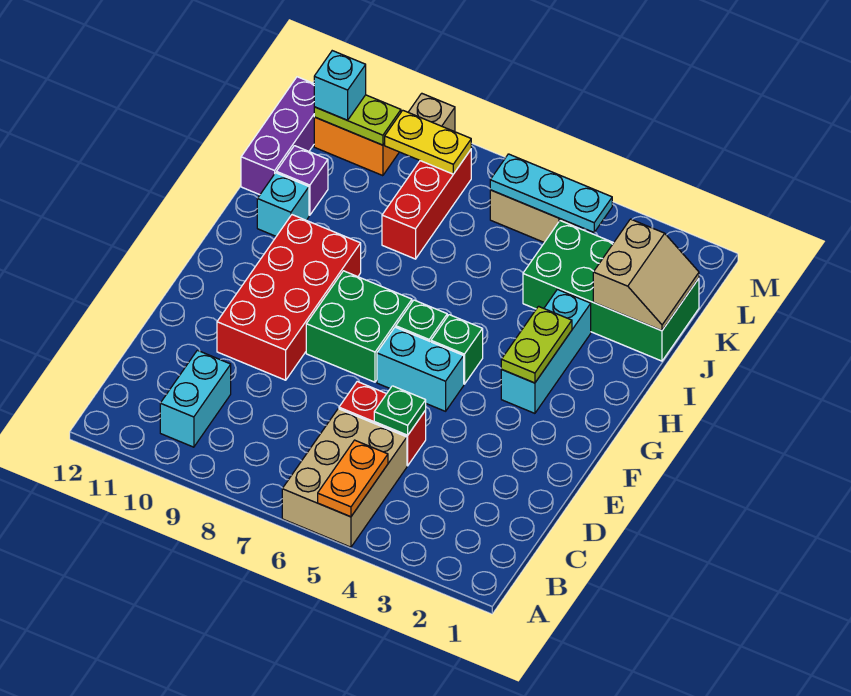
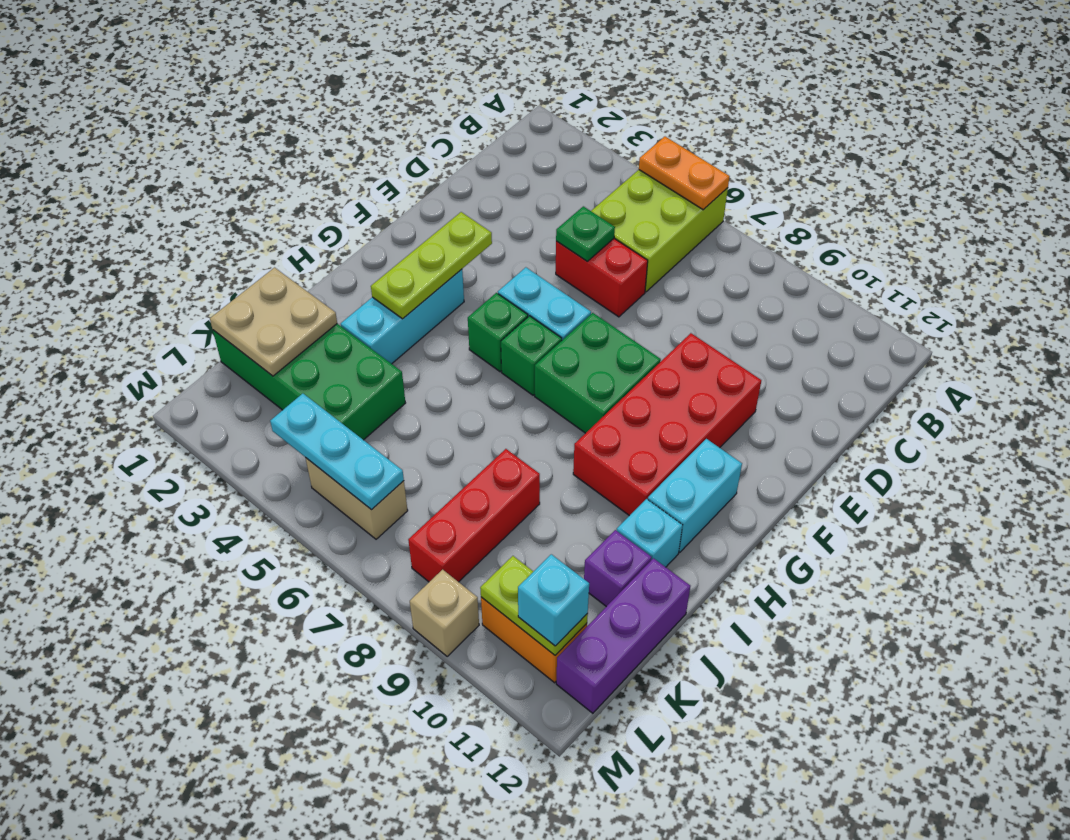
tan brick A5:C6 level 1 -> lime brick A5:C6 level 1
orange plate A5:B5 level 2 -> orange plate A5:A6 level 2
cyan brick B10:C10 level 1 -> cyan brick G11:H11 level 1
lime plate G3:H3 level 2 -> lime plate F3:H3 level 2
tan slope J1:K2 level 2 top 2 -> tan plate J1:K2 level 2
yellow plate L8:L9 level 2 -> none

